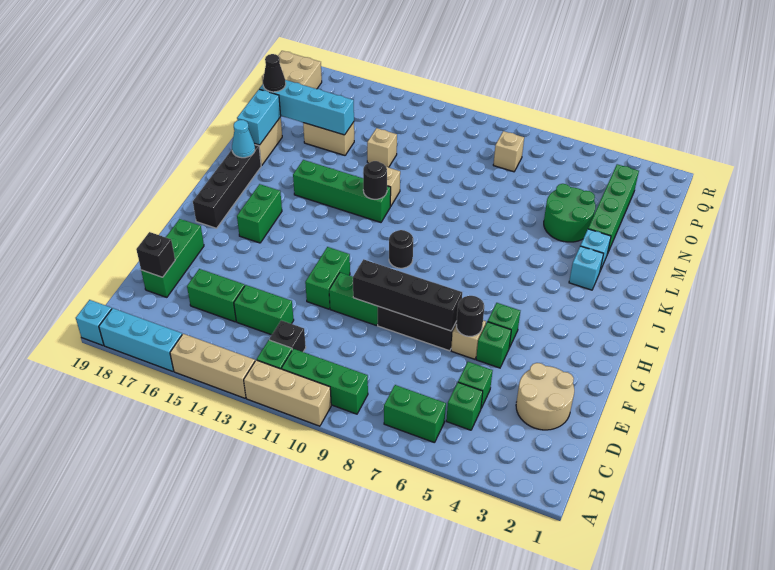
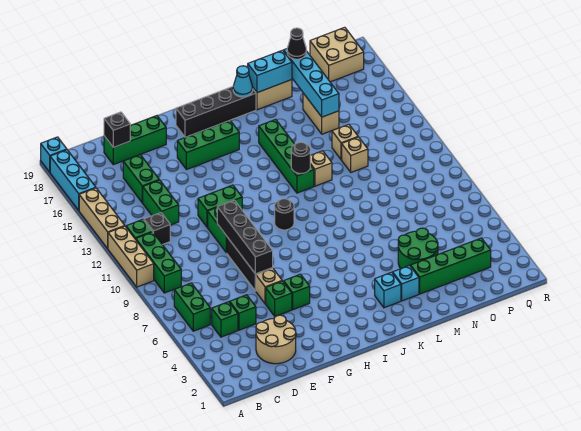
black round brick F6 level 2 -> none
green brick H16:I16 level 1 -> green brick G16:I16 level 1
tan brick P8 level 1 -> tan brick N12 level 1

